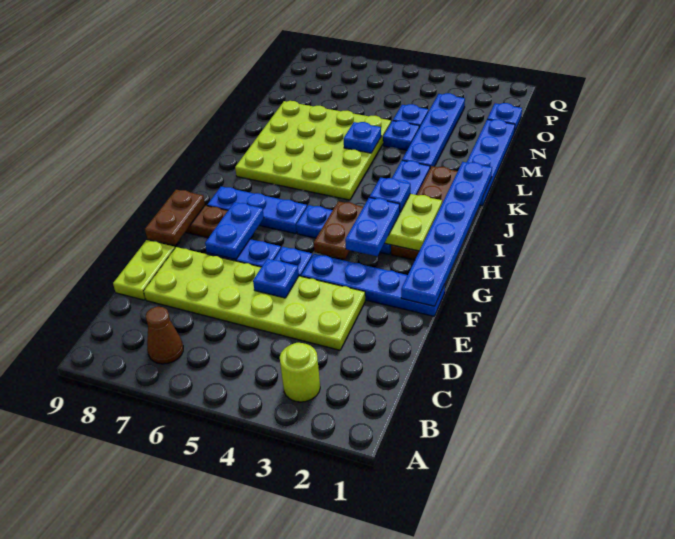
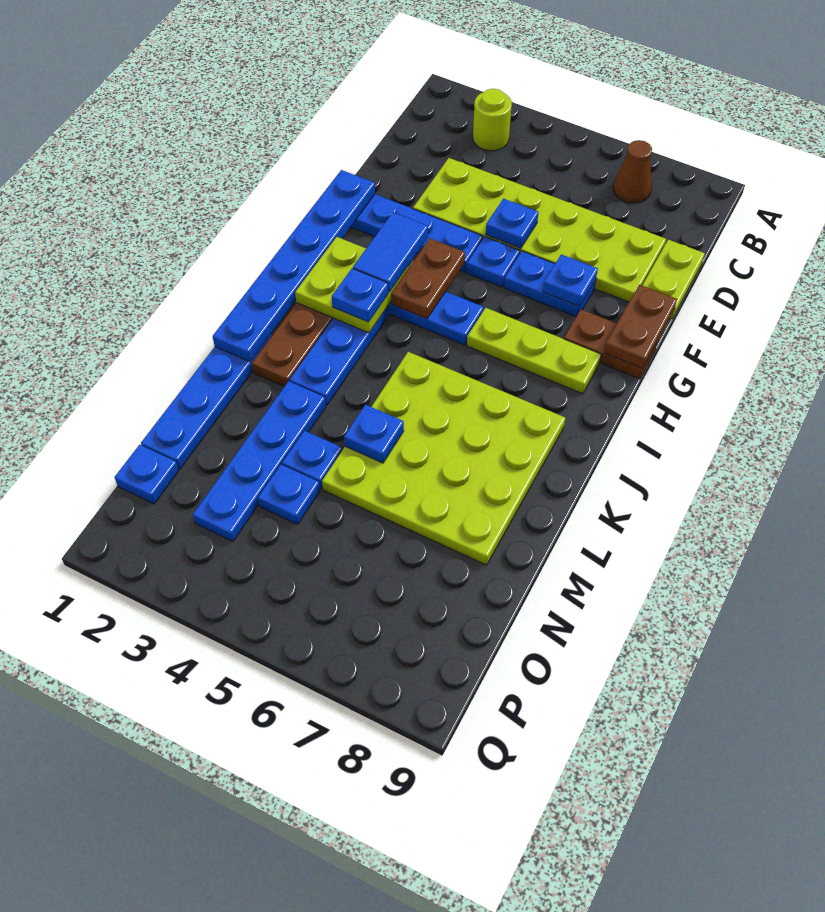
blue plate F7:G7 level 2 -> blue plate F7 level 2
blue plate G3:H3 level 3 -> blue tile G3:H3 level 3
blue plate H6:H8 level 1 -> lime plate H6:H8 level 1

